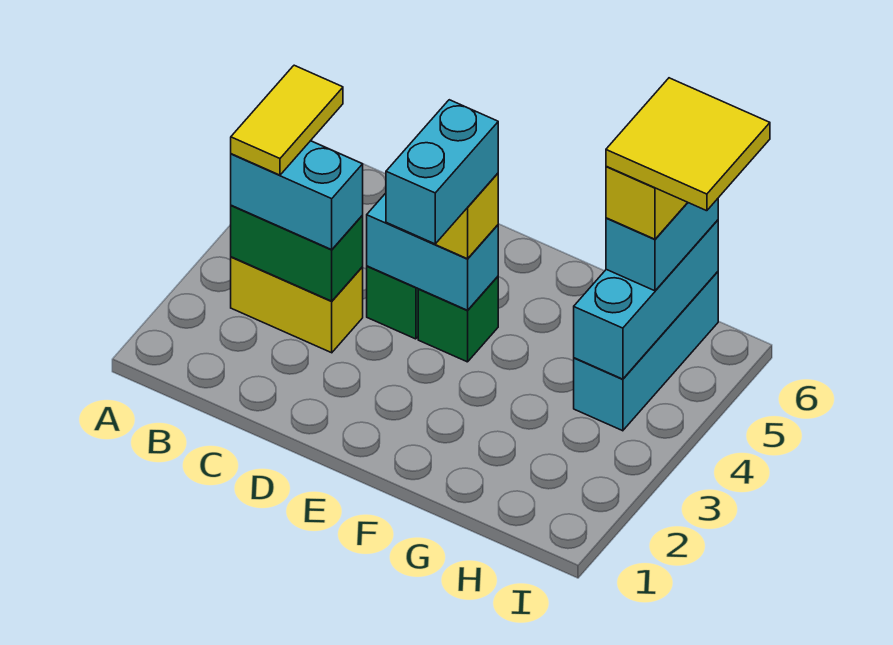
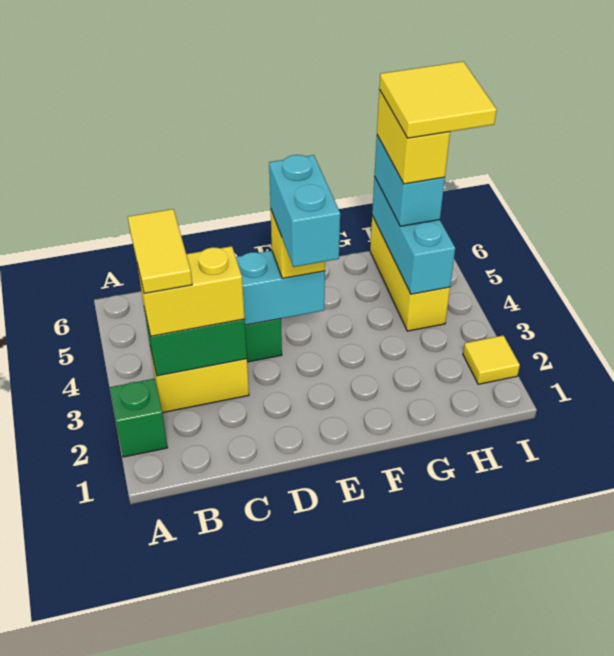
cyan brick B3:C3 level 3 -> yellow brick B3:C3 level 3
green brick E4 level 1 -> green brick A2 level 1
cyan brick H4:H6 level 1 -> yellow brick H4:H6 level 1
none -> yellow tile I2 level 1

